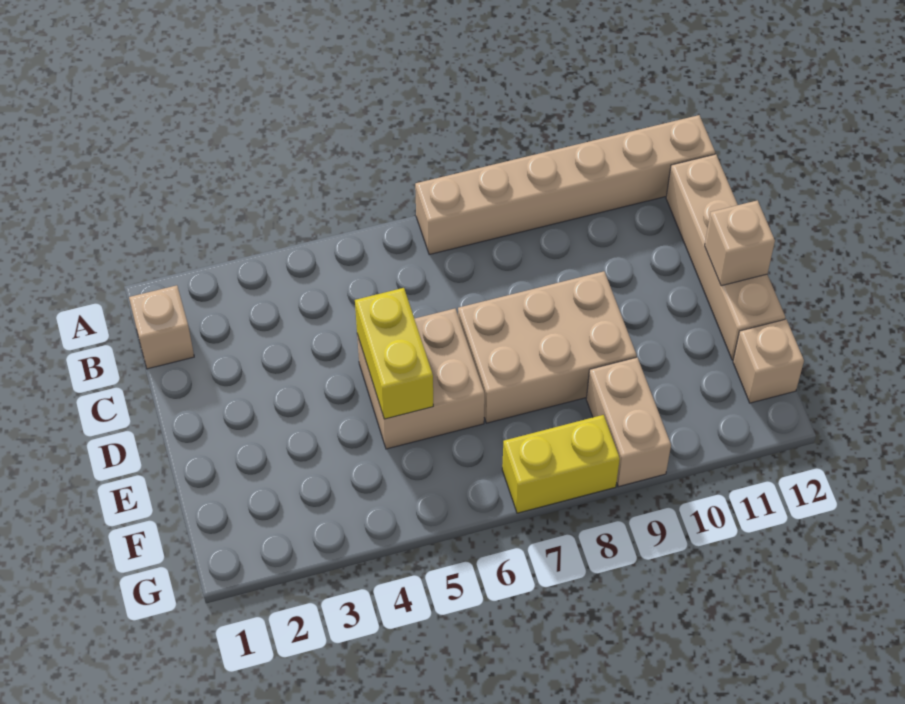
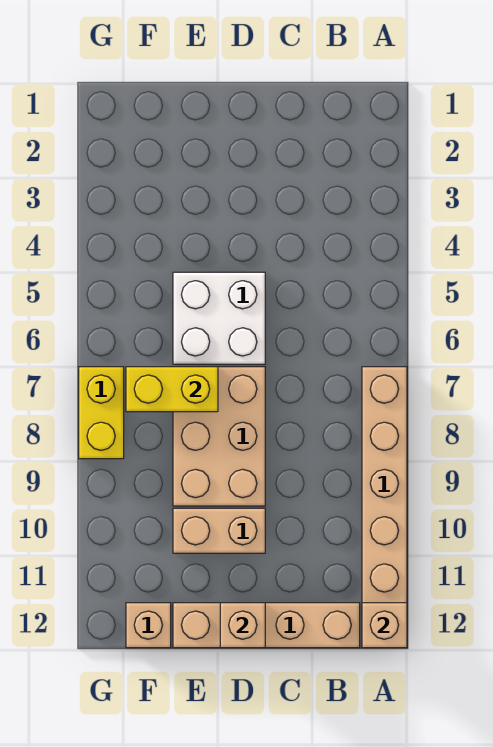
tan brick B1 level 1 -> tan brick A12 level 2
tan brick D5:E6 level 1 -> white brick D5:E6 level 1
yellow brick D5:E5 level 2 -> yellow brick E7:F7 level 2
tan brick F9:G9 level 1 -> tan brick D10:E10 level 1

